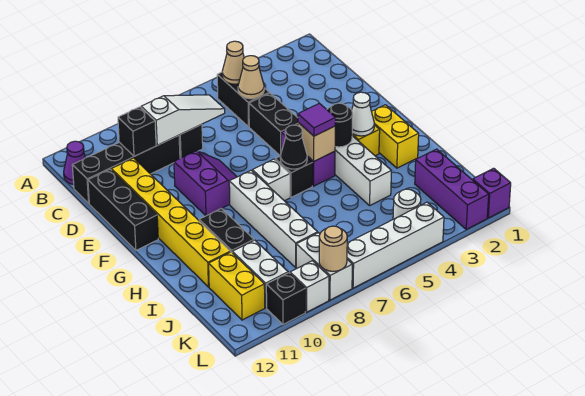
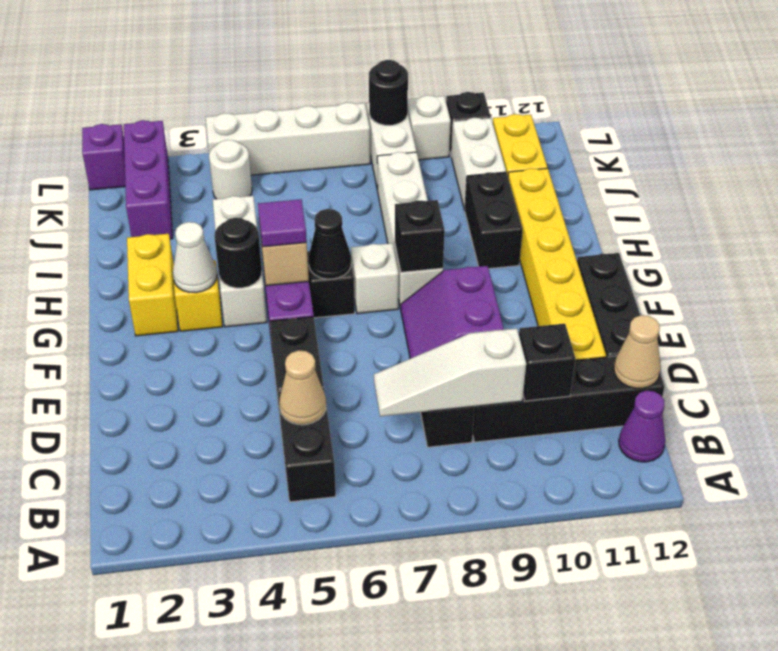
tan cone B5 level 2 -> tan cone C12 level 2
none -> black brick G8 level 2
tan round brick L8 level 2 -> black round brick L8 level 2

